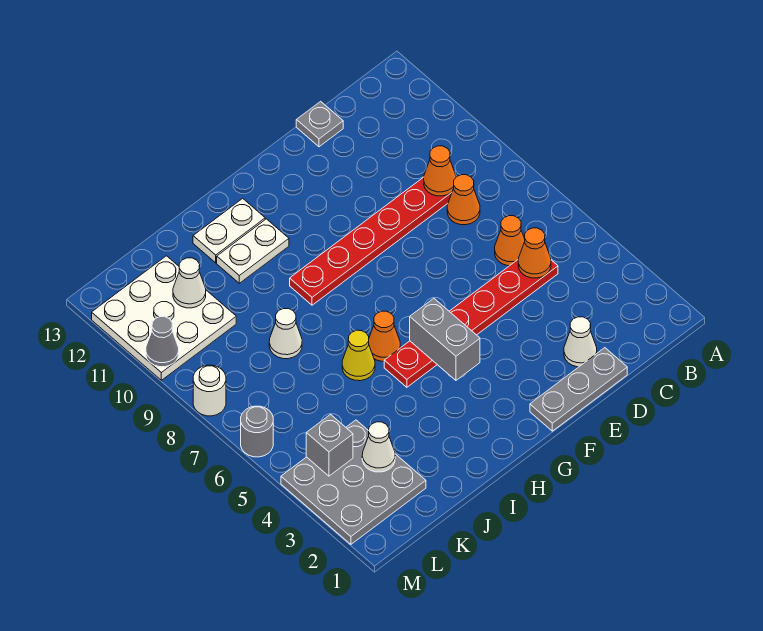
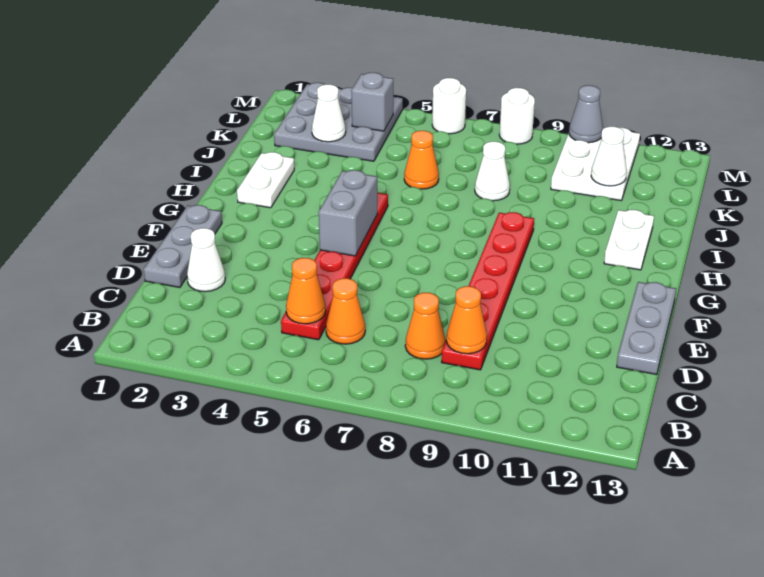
grey plate D13 level 1 -> grey plate D13:F13 level 1
grey brick G4:G5 level 2 -> grey brick F5:G5 level 2
orange cone H6 level 1 -> orange cone J6 level 1
white plate H11:I11 level 1 -> white plate H2:I2 level 1
yellow cone I6 level 1 -> none
white plate K10:M12 level 1 -> white plate K10:M11 level 1
grey round brick M6 level 1 -> white round brick M6 level 1

